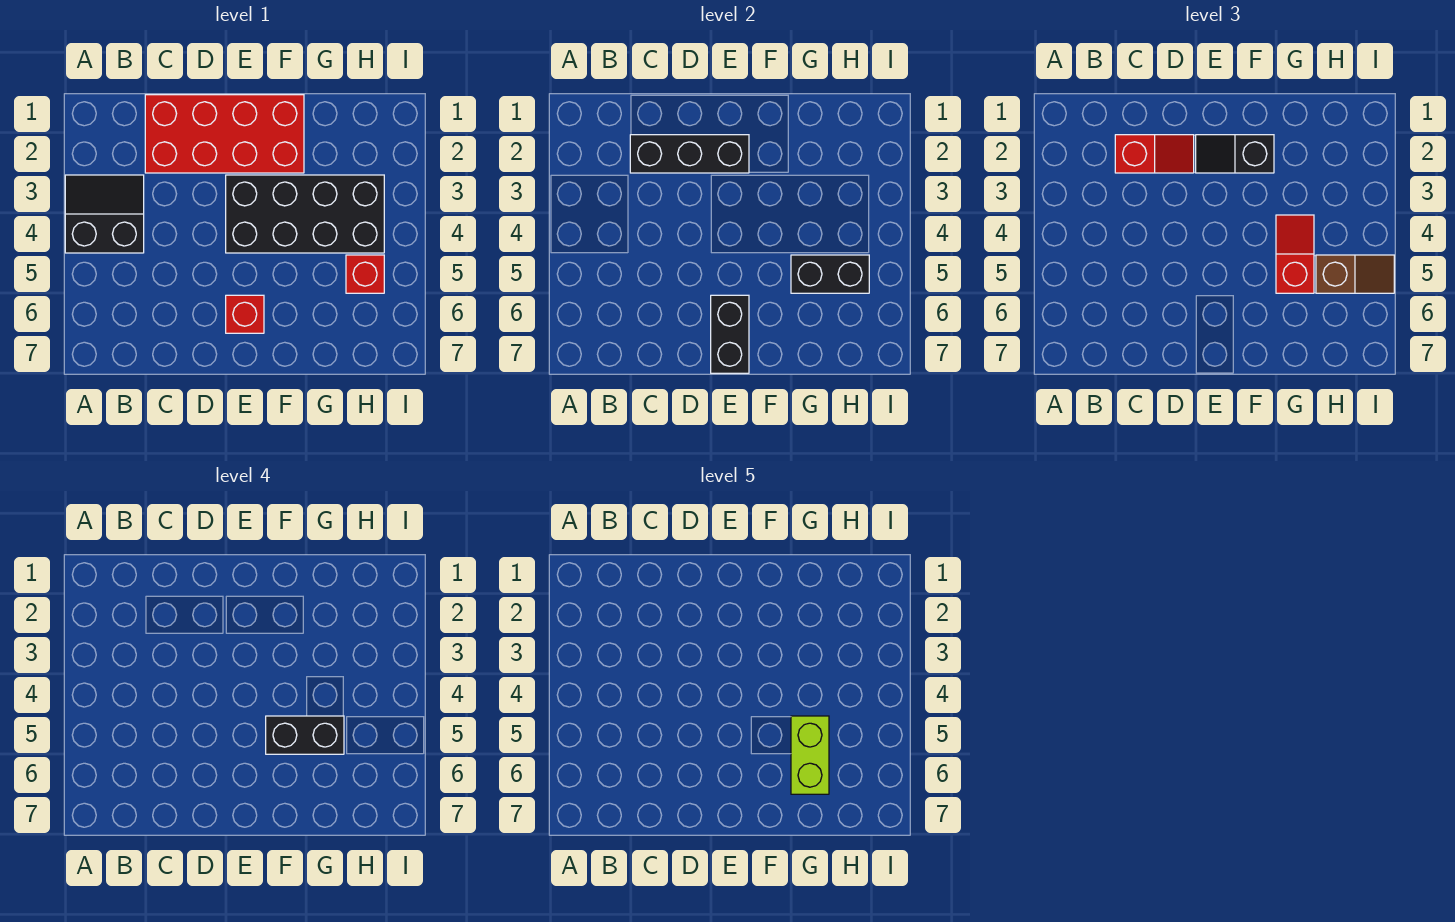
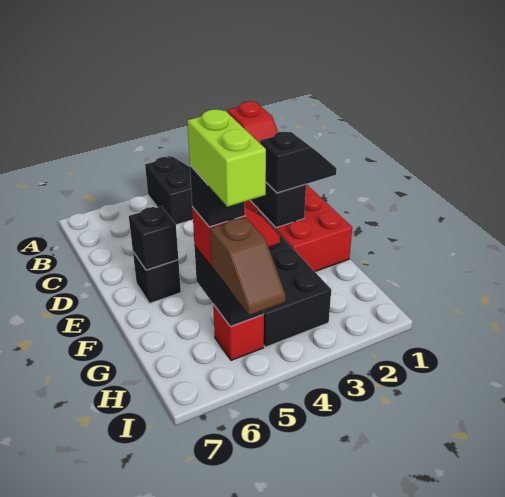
black slope E2:F2 level 3 top F -> black slope E1:E2 level 3 top 2
red brick E6 level 1 -> black brick E6 level 1
black brick E6:E7 level 2 -> black brick E6 level 2
black brick F5:G5 level 4 -> black brick G5 level 4
lime brick G5:G6 level 5 -> lime brick G5:H5 level 5

